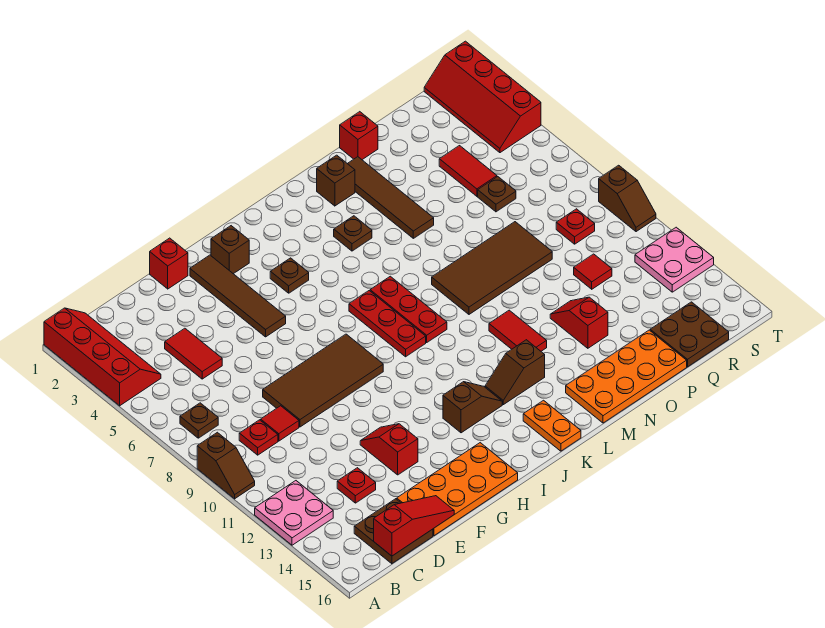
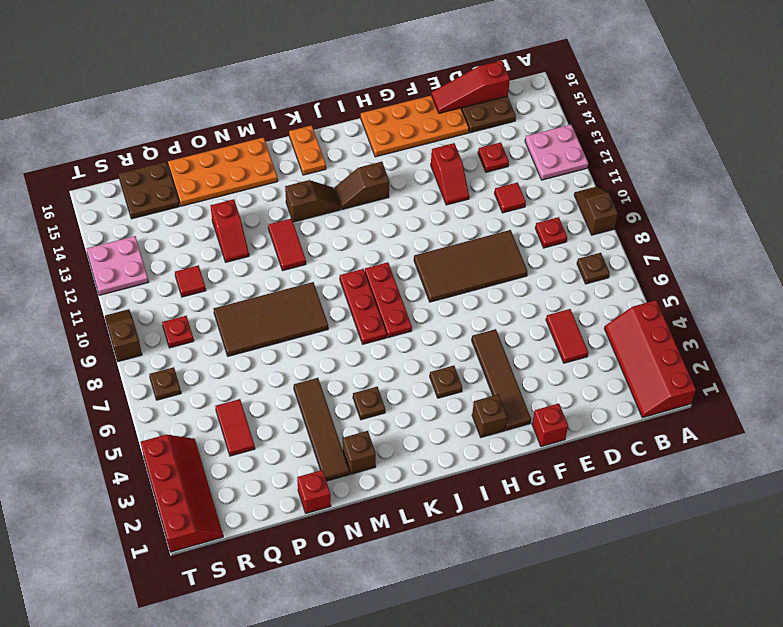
red tile D9 level 1 -> red tile D11 level 1
brown plate Q6 level 1 -> brown plate S7 level 1

